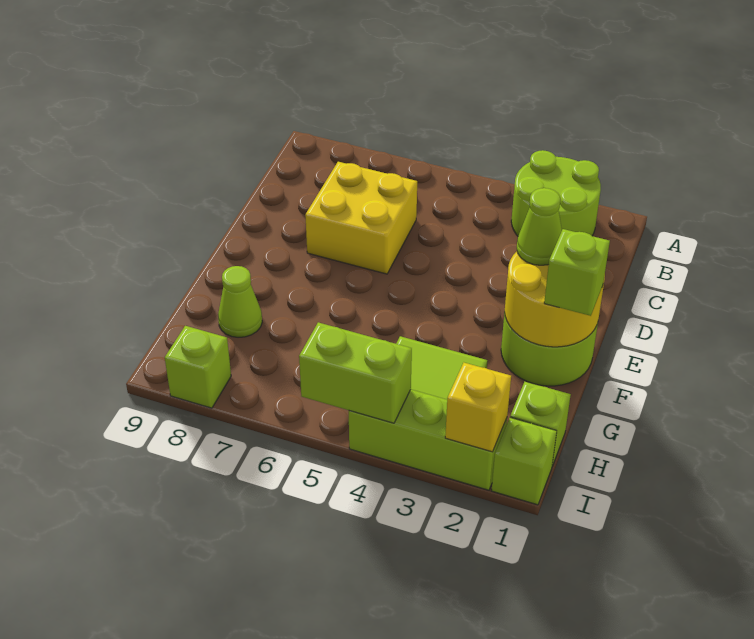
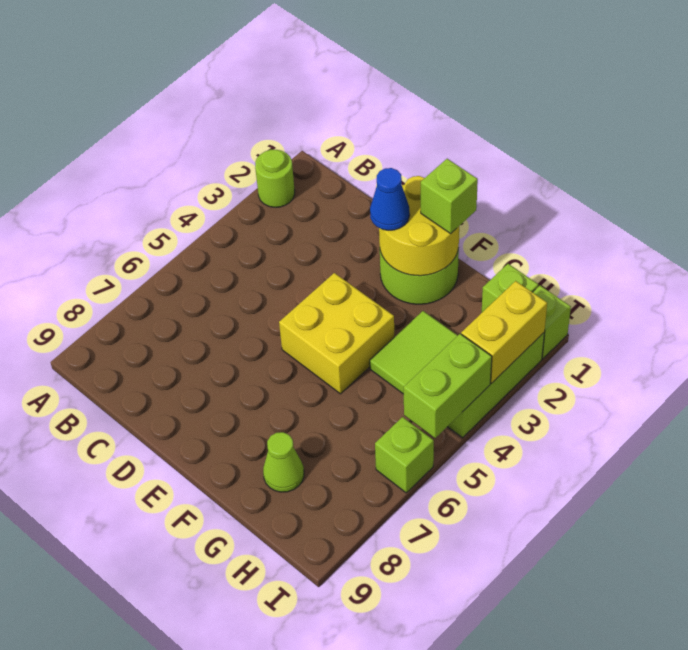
lime round brick A2:B3 level 1 -> lime round brick A2 level 1
yellow brick C6:D7 level 1 -> yellow brick E4:F5 level 1
lime cone E2 level 3 -> blue cone E2 level 3
yellow brick I2 level 2 -> yellow brick I2:I3 level 2
lime brick I8 level 1 -> lime brick I6 level 1

